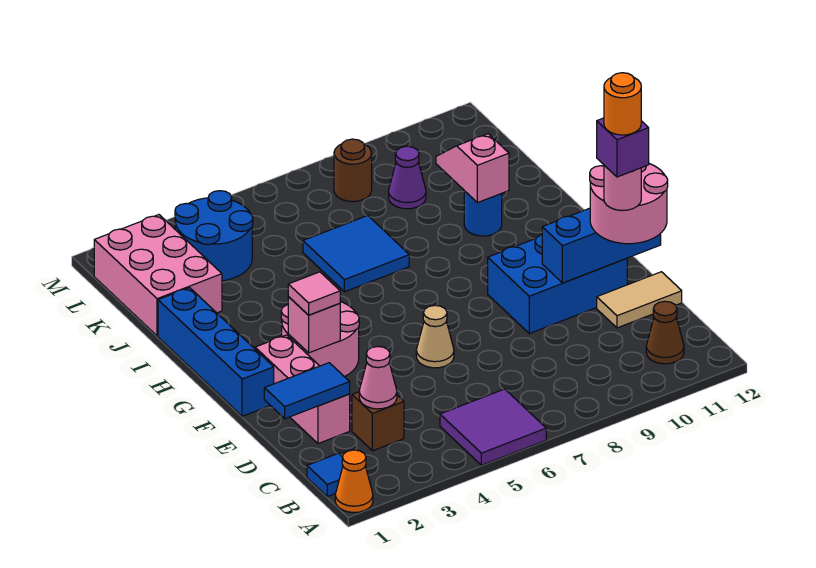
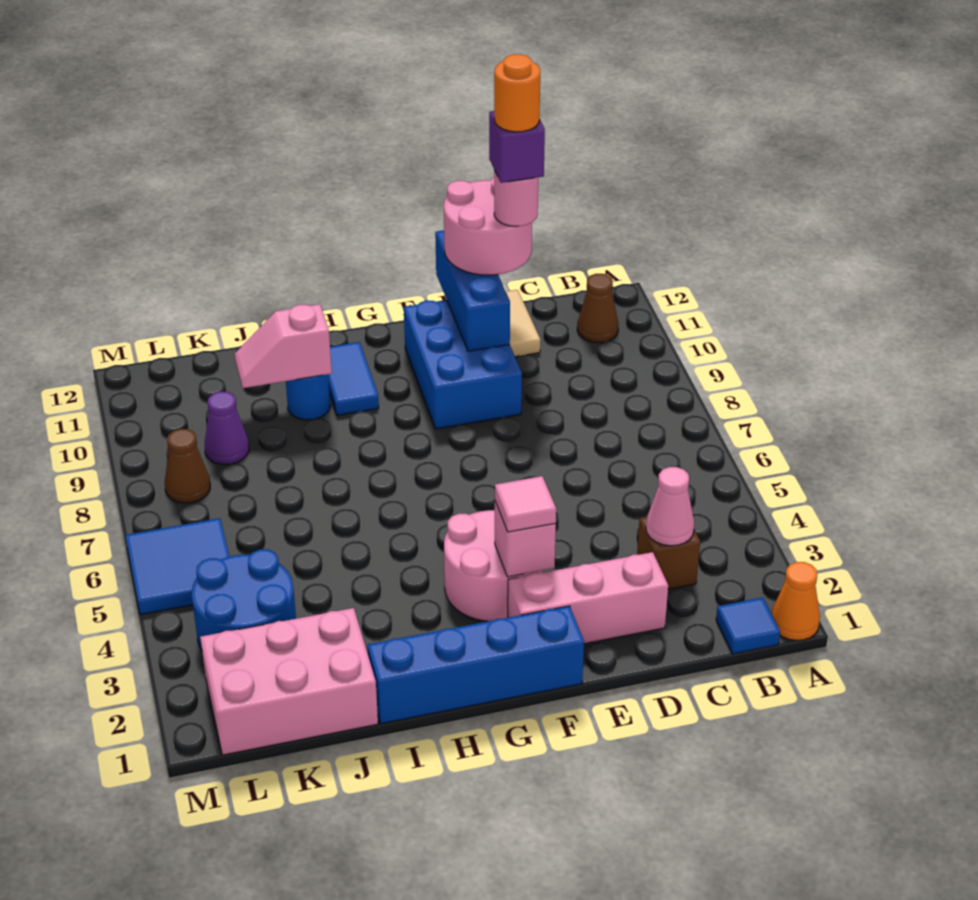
purple tile A5:B6 level 1 -> none
blue tile D1:D2 level 2 -> blue tile H10:H11 level 1
tan cone E6 level 1 -> none
blue tile I6:J7 level 1 -> blue tile L5:M6 level 1
brown round brick L8 level 1 -> brown cone L8 level 1

